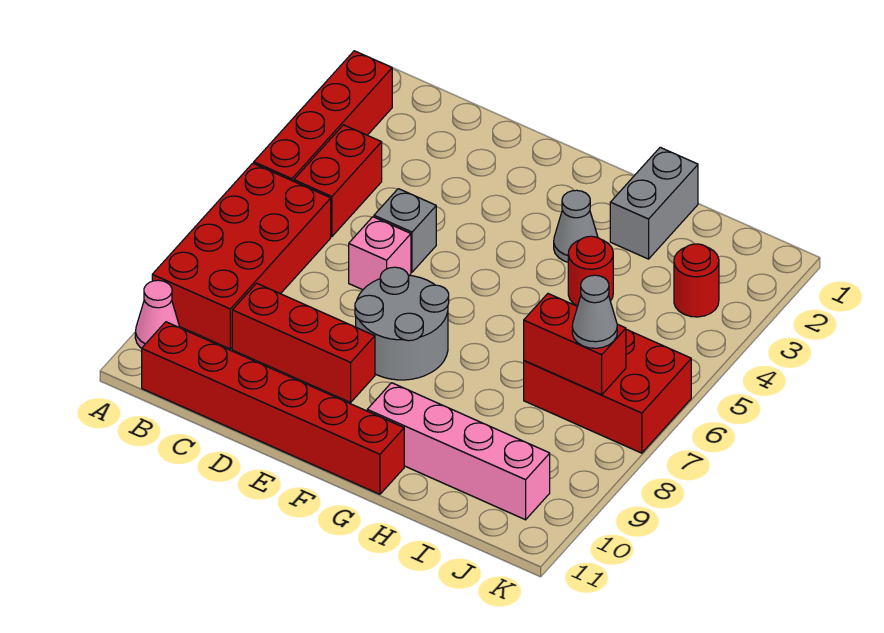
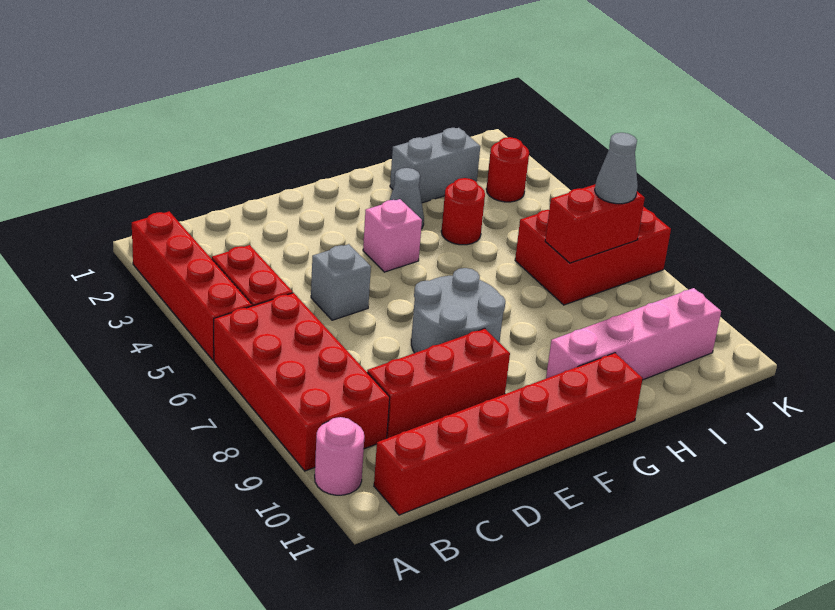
pink cone A10 level 1 -> pink round brick A10 level 1
pink brick D6 level 1 -> pink brick F4 level 1
grey brick H1:H2 level 1 -> grey brick H2:I2 level 1

